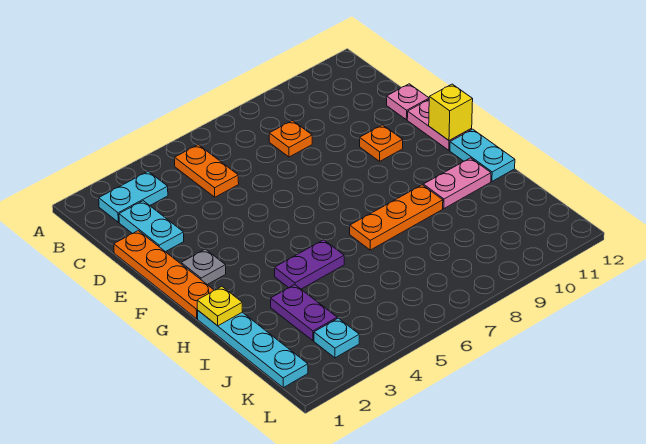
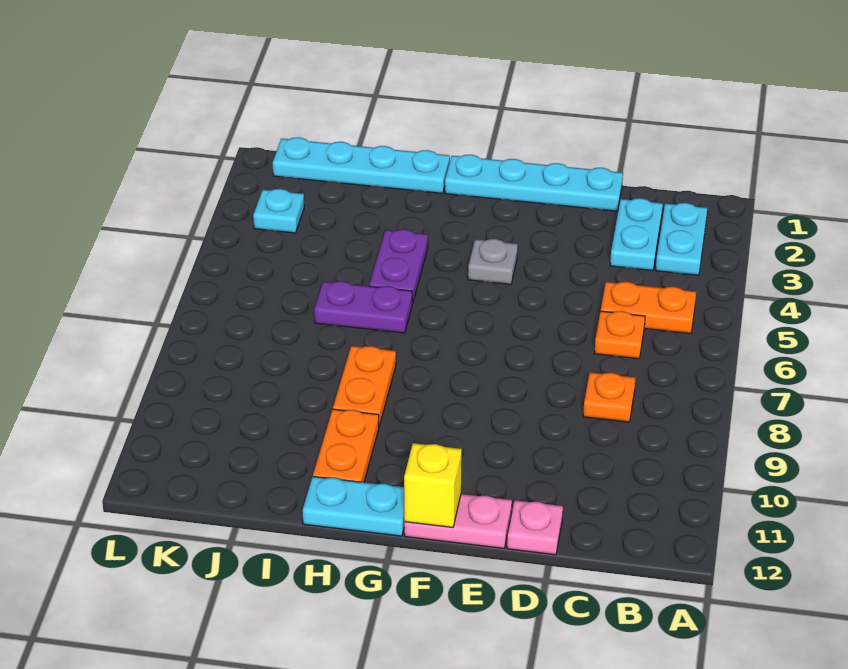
cyan plate C2:D2 level 1 -> cyan plate C2:C3 level 1
orange plate D1:G1 level 1 -> cyan plate D1:G1 level 1
orange plate E10 level 1 -> orange plate C6 level 1
grey plate F2 level 1 -> grey plate F4 level 1
yellow plate H1 level 2 -> none
orange plate H7:H9 level 1 -> orange plate H8:H9 level 1
pink plate H10:H11 level 1 -> orange plate H10:H11 level 1
purple plate I3:J3 level 1 -> purple plate H6:I6 level 1

